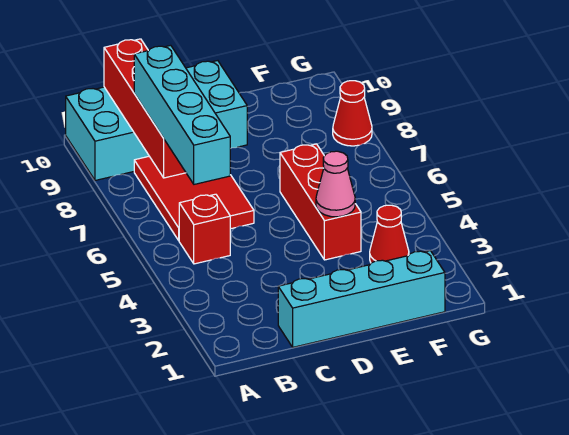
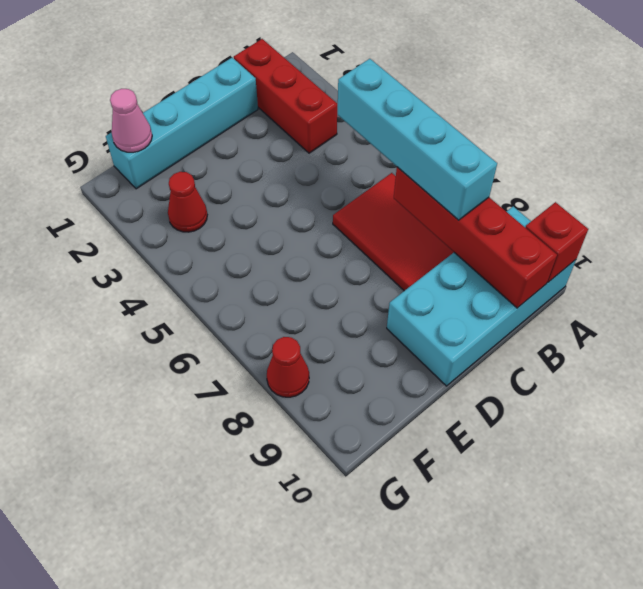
red brick B5 level 1 -> red brick A10 level 2
red brick E4:E6 level 1 -> red brick B1:B3 level 1
pink cone E4 level 2 -> pink cone F1 level 2

